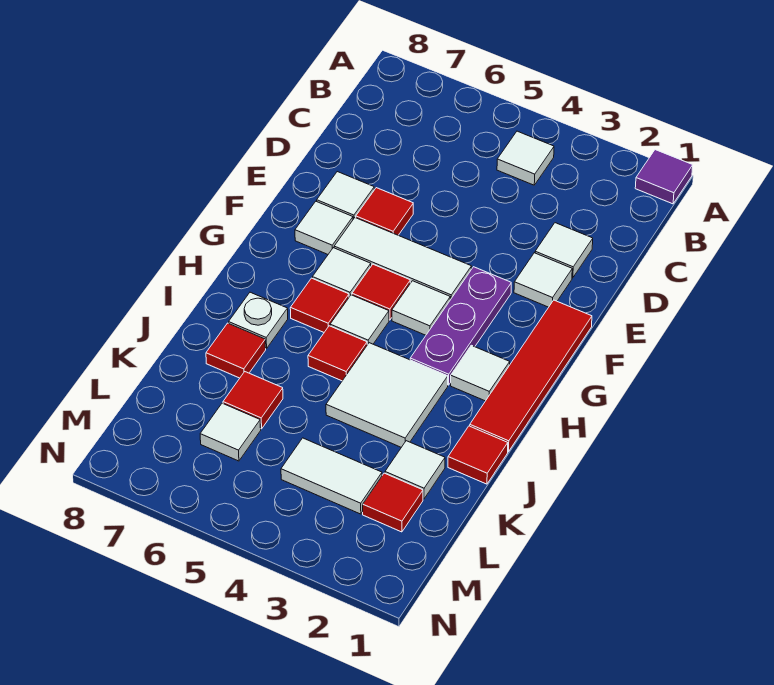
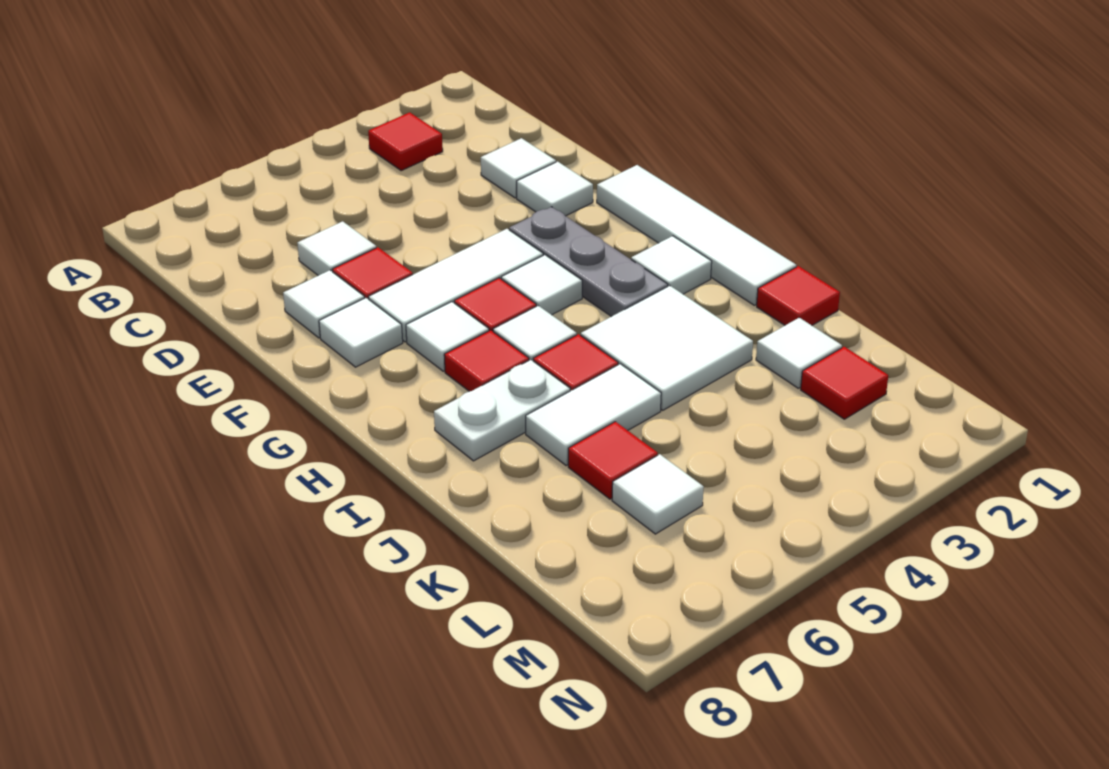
purple tile A1 level 1 -> none
white tile B4 level 1 -> white tile D6 level 1
red tile F1:I1 level 1 -> white tile F1:I1 level 1
purple plate F3:H3 level 1 -> grey plate F3:H3 level 1
white plate I7 level 1 -> white plate I6:I7 level 1
red tile J7 level 1 -> red tile B3 level 1
white tile L3:L4 level 1 -> white tile J5:J6 level 1

